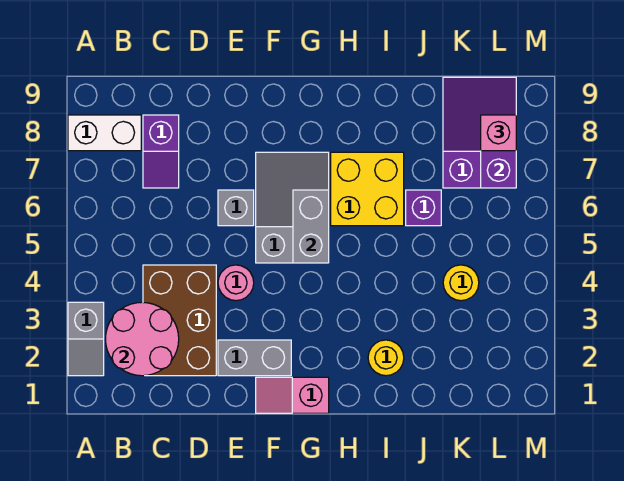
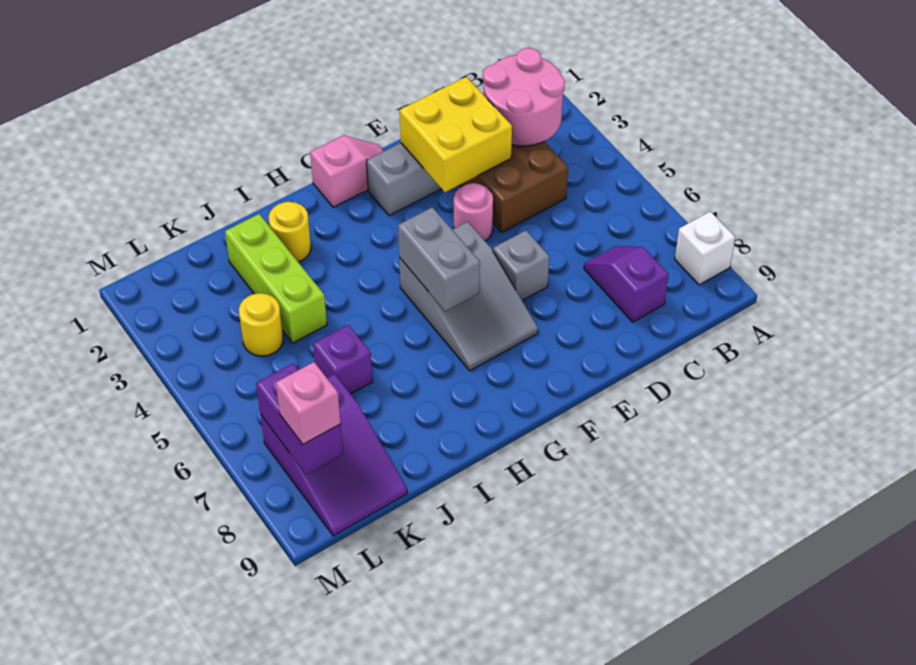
grey slope A2:A3 level 1 top 3 -> none
white brick A8:B8 level 1 -> white brick A8 level 1
yellow brick H6:I7 level 1 -> yellow brick D2:E3 level 2
none -> lime brick J2:J4 level 1

